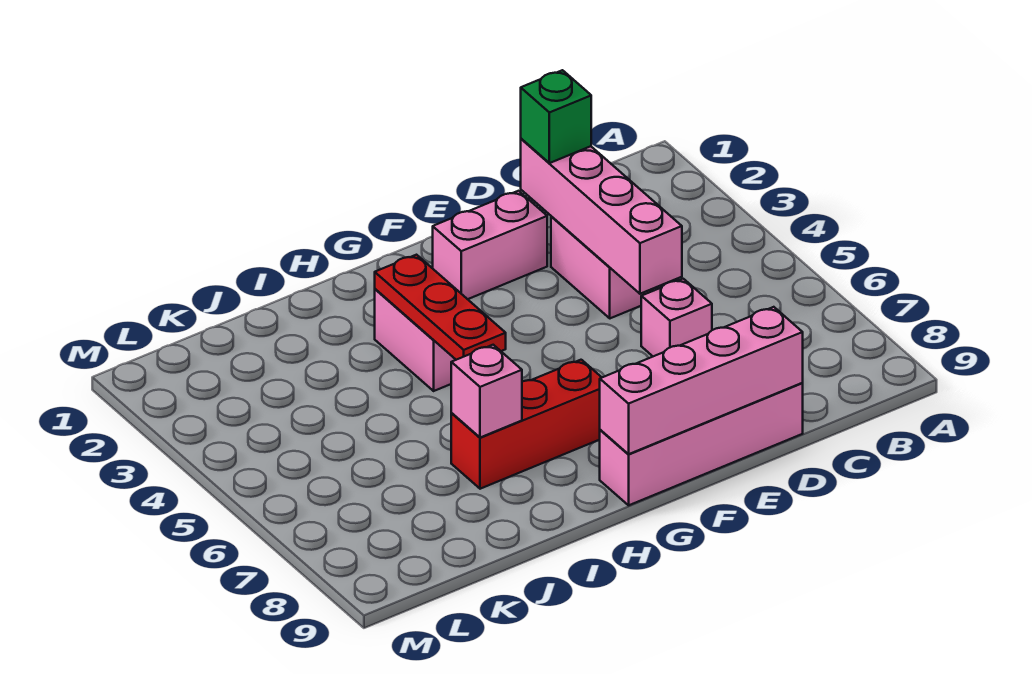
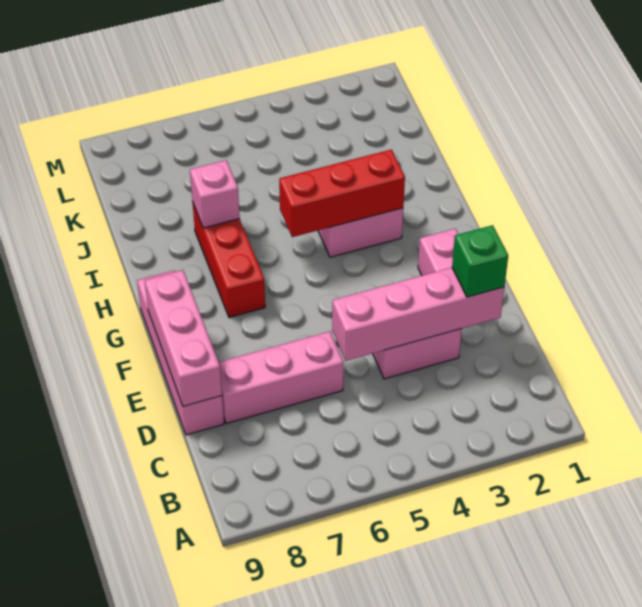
pink brick D6 level 1 -> pink brick D6:D8 level 1
pink brick D9:G9 level 2 -> pink brick D9:F9 level 2
red plate H3:H5 level 2 -> red brick H3:H5 level 2

